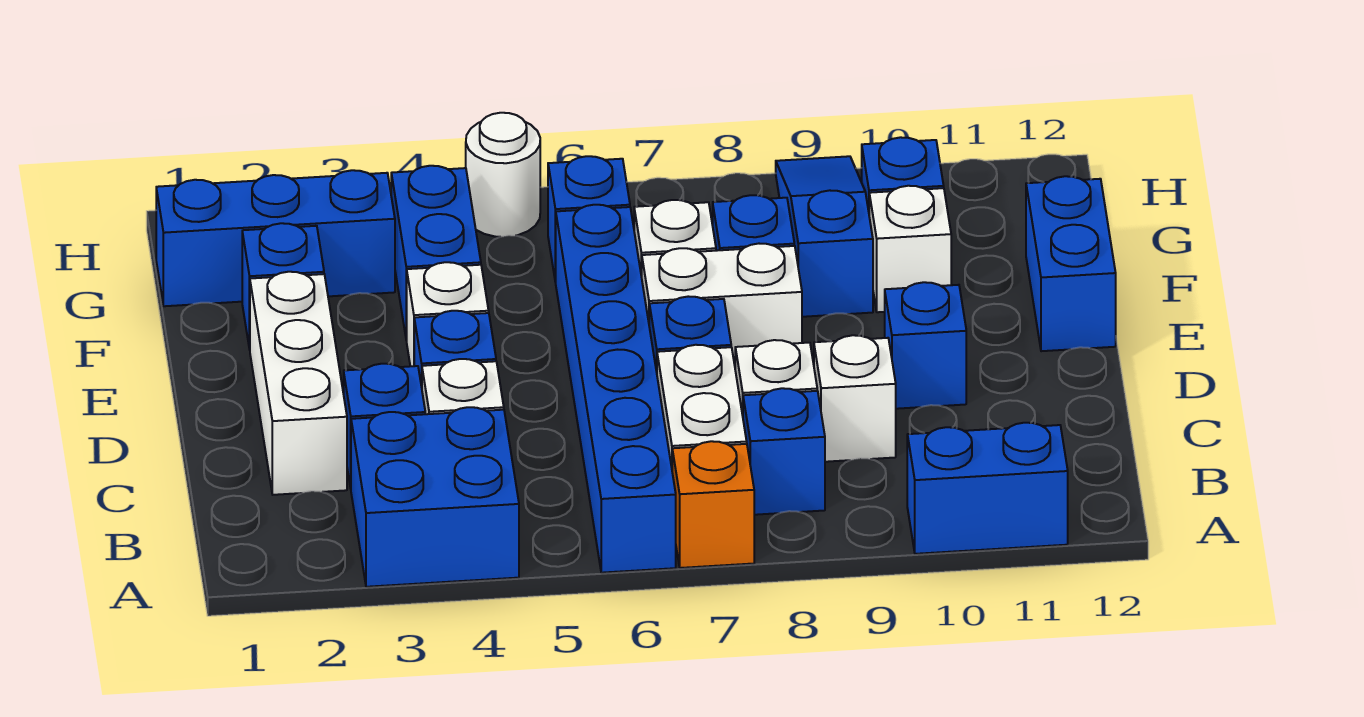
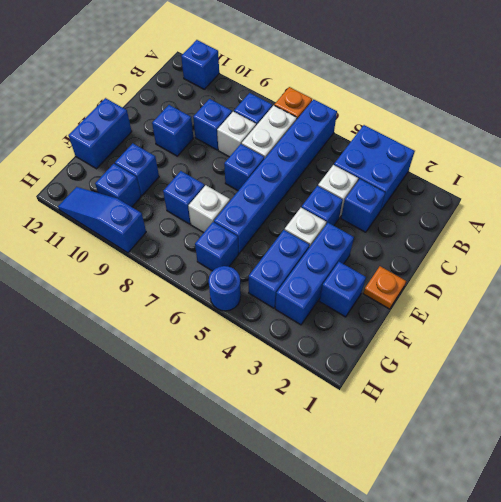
blue brick A10:A11 level 1 -> blue brick A11 level 1
white brick C2:E2 level 1 -> none
white brick C9 level 1 -> blue brick C9 level 1
none -> orange plate E1 level 1
white brick E7:E8 level 1 -> none
blue slope F9:H9 level 1 top F -> blue slope H9:H11 level 1 top 9
white brick F10 level 1 -> blue brick F10 level 1
blue brick G1:G3 level 1 -> blue brick E3:G3 level 1
white round brick H5 level 1 -> blue round brick H5 level 1

